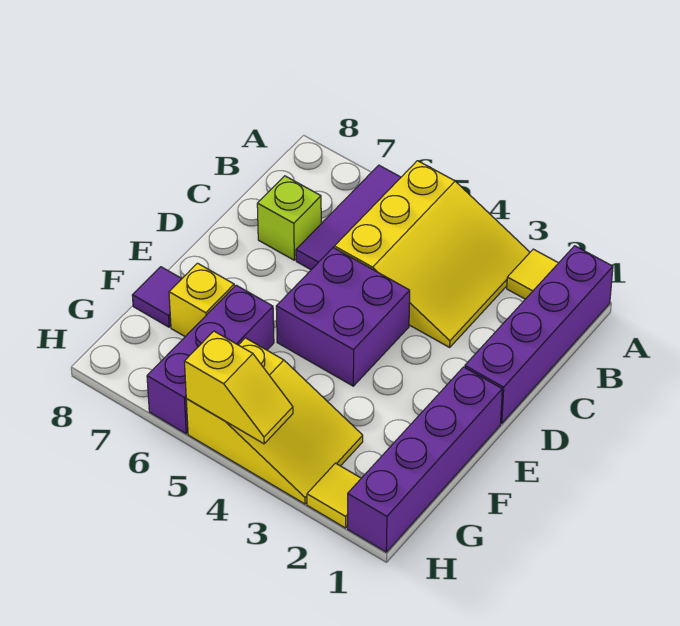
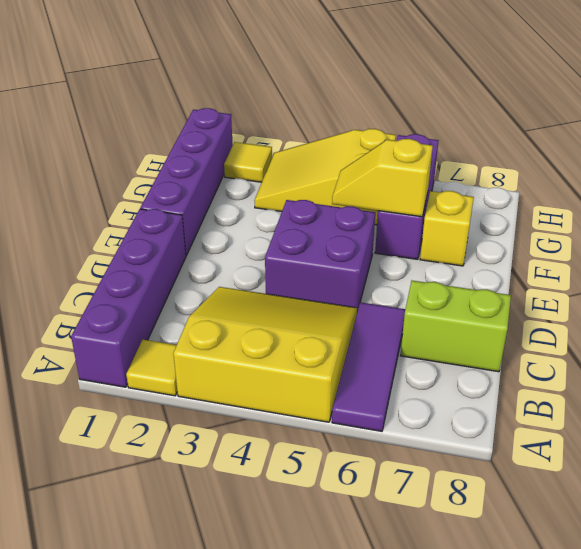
yellow slope A3:C5 level 1 top 5 -> yellow slope A3:C5 level 1 top A
lime brick C7 level 1 -> lime brick C7:C8 level 1
purple tile F8 level 1 -> none
yellow slope H4:H5 level 2 top 5 -> yellow slope F5:F6 level 2 top 6

